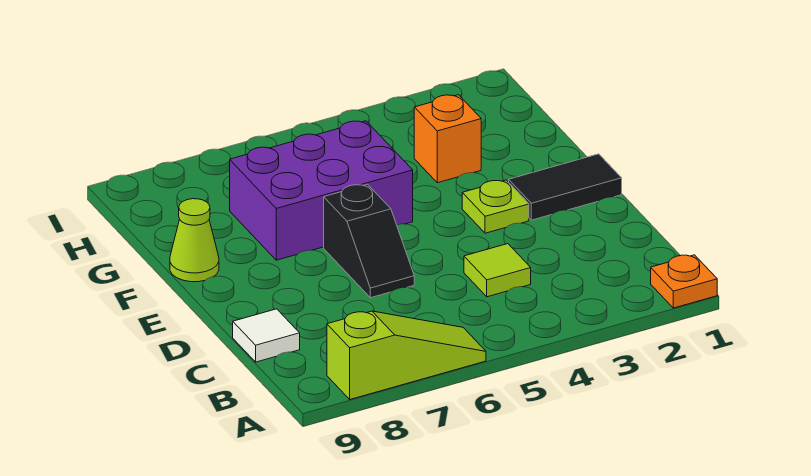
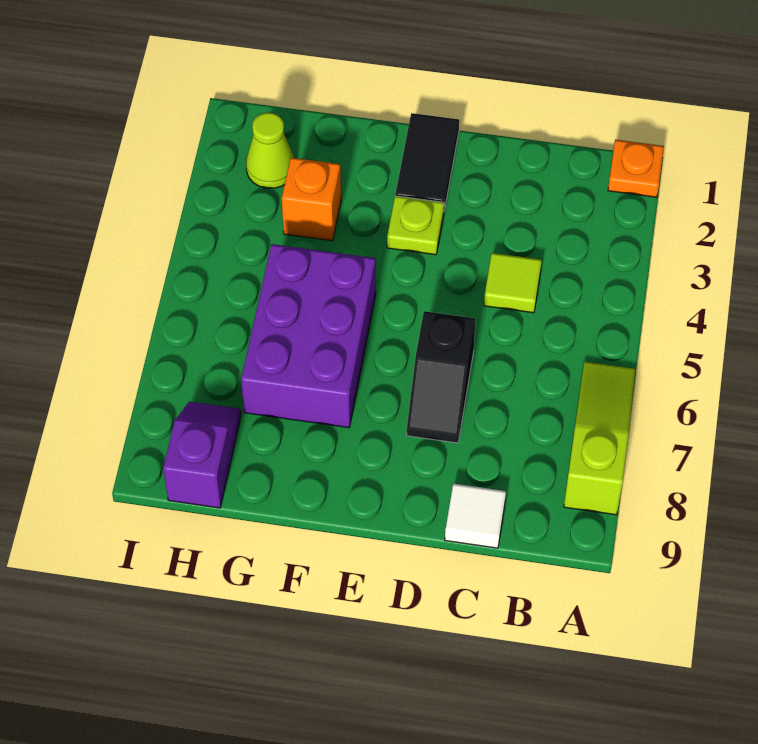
black slope D6:E6 level 1 top E -> black slope D6:D7 level 1 top 6
lime cone F9 level 1 -> lime cone H2 level 1
none -> purple slope H8:H9 level 1 top 9

